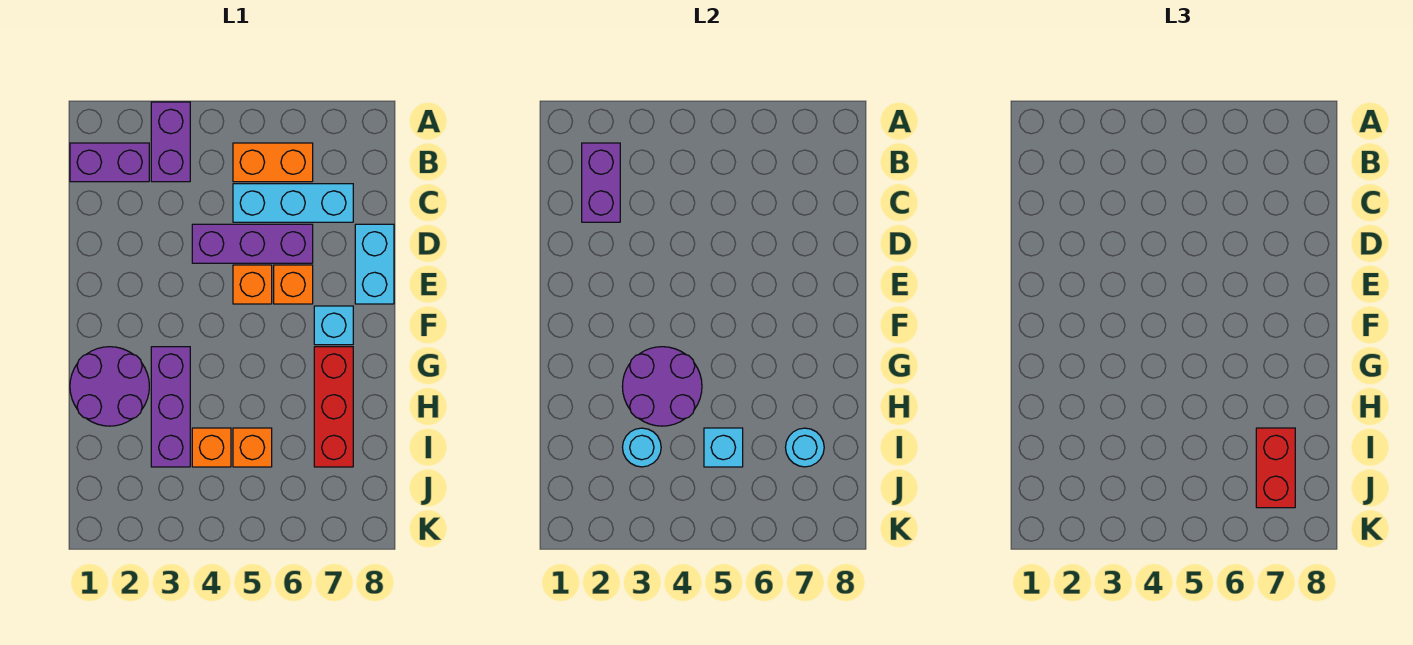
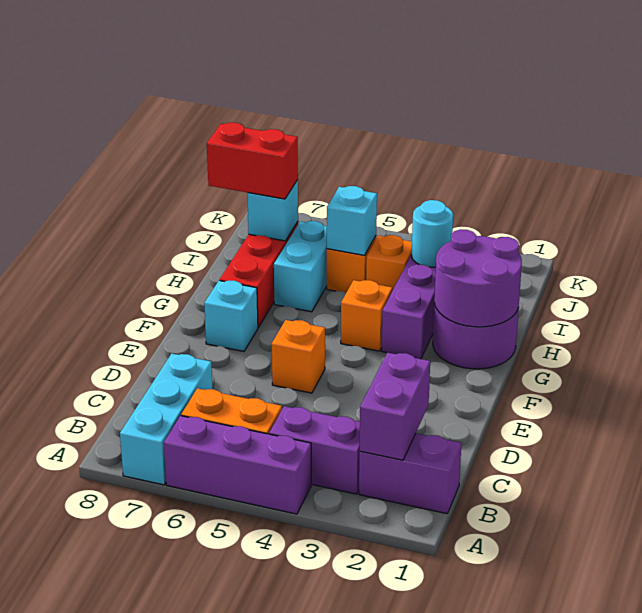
purple brick A3:B3 level 1 -> purple brick B3:B4 level 1
cyan brick C5:C7 level 1 -> cyan brick A7:C7 level 1
purple brick D4:D6 level 1 -> purple brick A4:A6 level 1
cyan brick D8:E8 level 1 -> cyan brick H6:I6 level 1
orange brick E6 level 1 -> orange brick G4 level 1
purple round brick G3:H4 level 2 -> purple round brick G1:H2 level 2
cyan round brick I7 level 2 -> cyan brick I7 level 2
red brick I7:J7 level 3 -> red brick I7:I8 level 3

